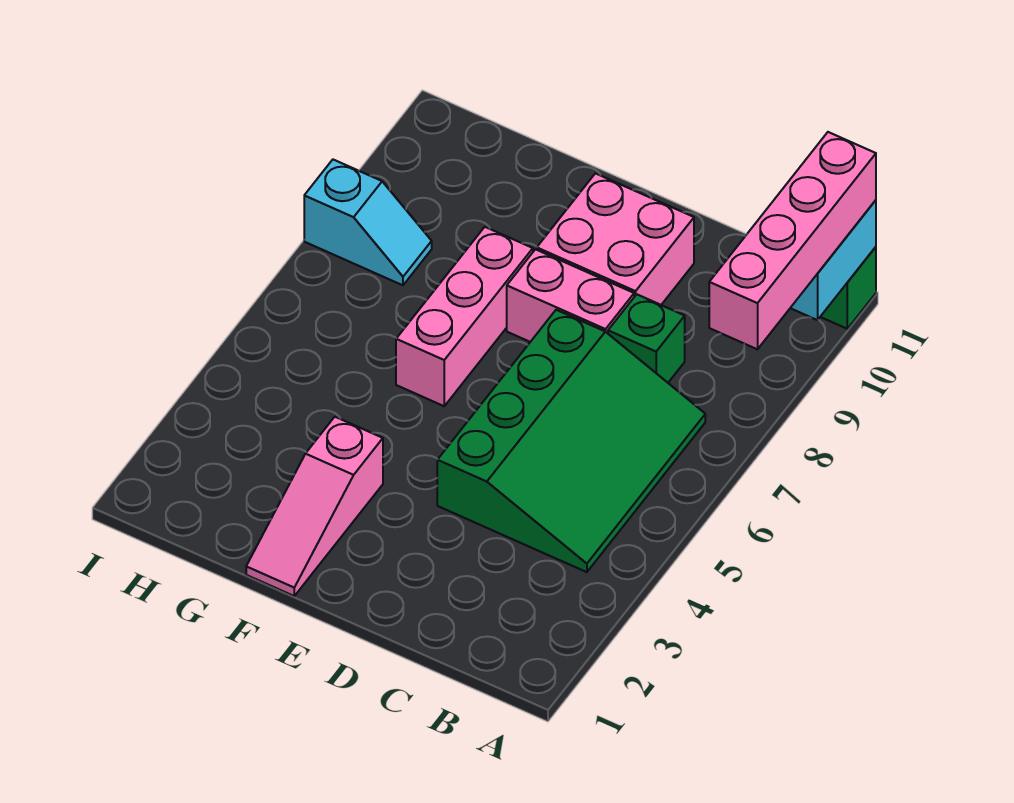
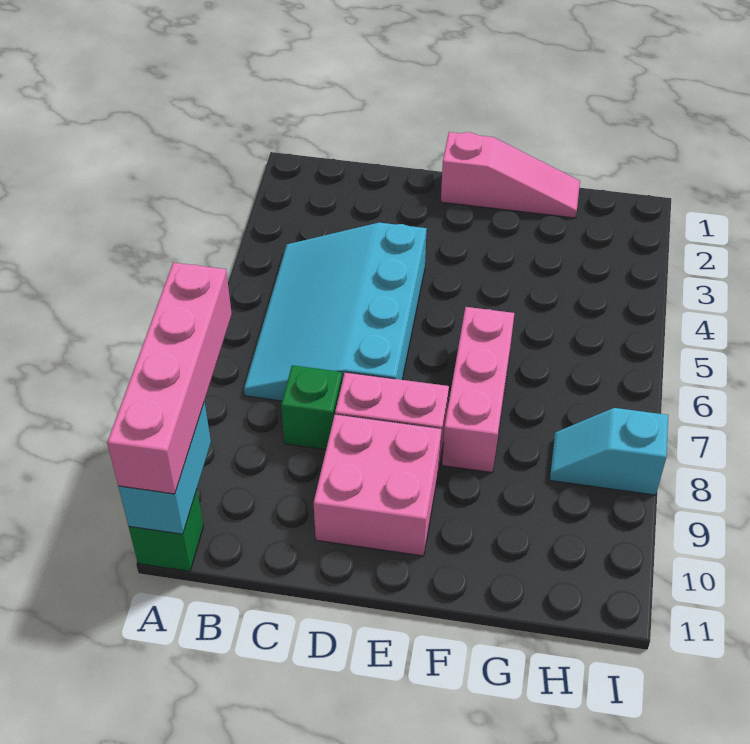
green slope B4:D7 level 1 top D -> cyan slope B4:D7 level 1 top D
pink slope F1:F3 level 1 top 3 -> pink slope E1:G1 level 1 top E

